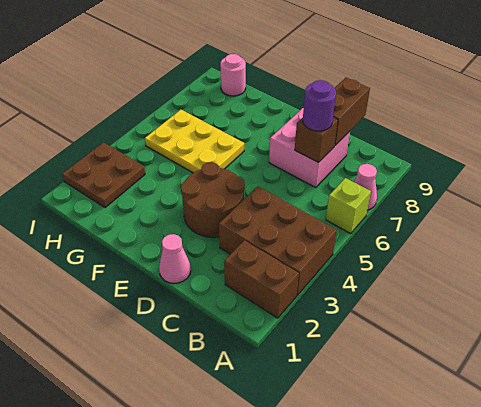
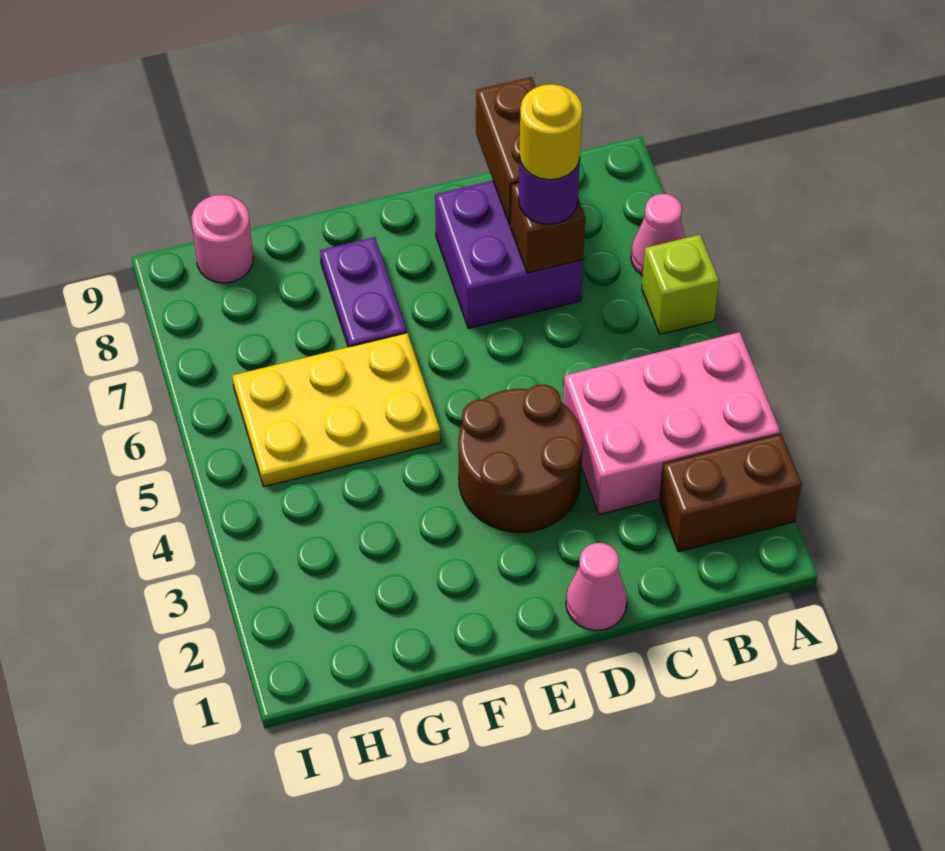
brown brick A3:C4 level 1 -> pink brick A3:C4 level 1
pink brick C7:D8 level 1 -> purple brick C7:D8 level 1
none -> yellow round brick C7 level 4
none -> purple plate F7:F8 level 1
brown plate H2:I3 level 1 -> none

